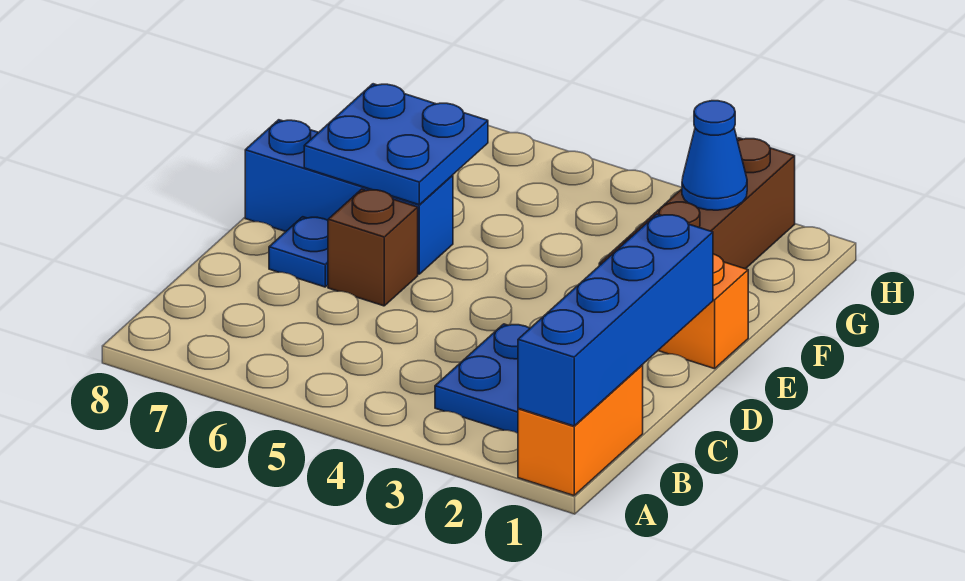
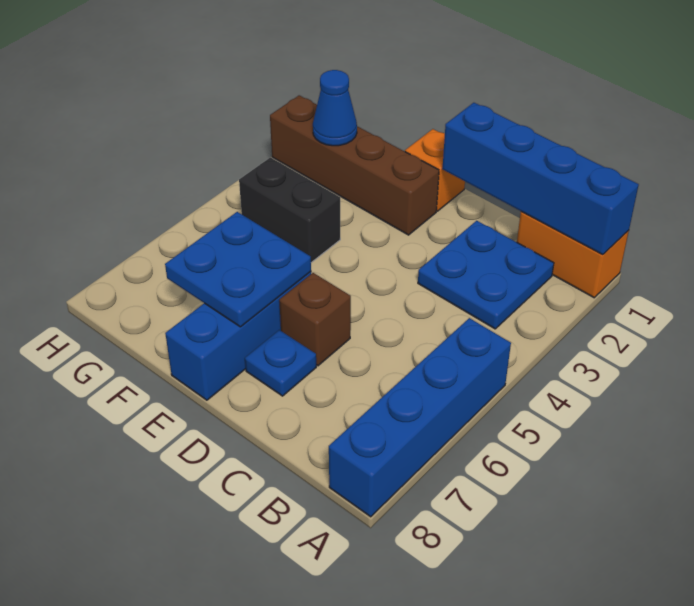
none -> blue brick A5:A8 level 1
none -> black brick F4:G4 level 1

